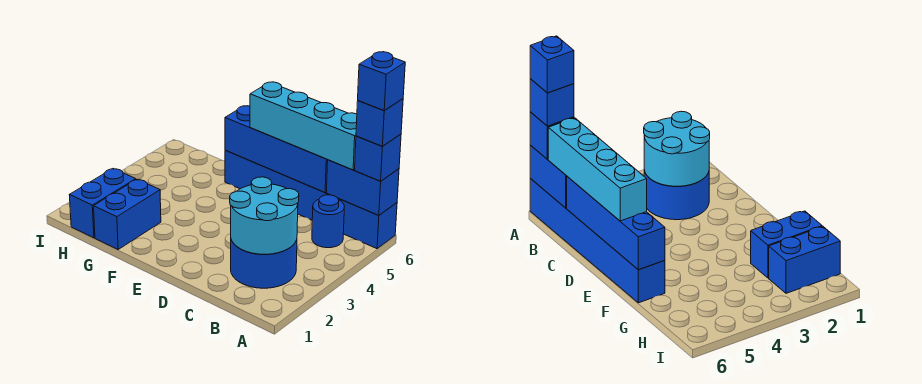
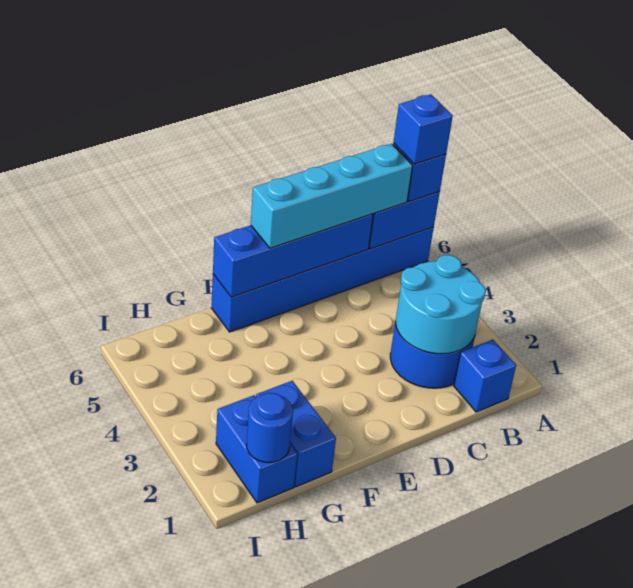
blue brick A6 level 5 -> blue brick B1 level 1
blue round brick B5 level 1 -> blue round brick H1 level 2

